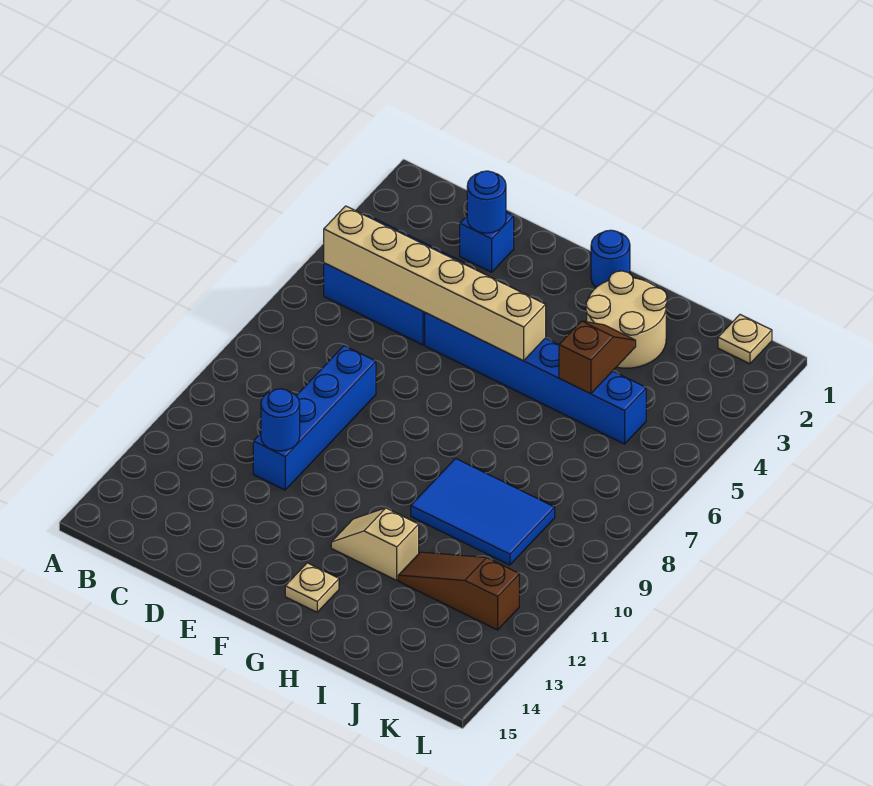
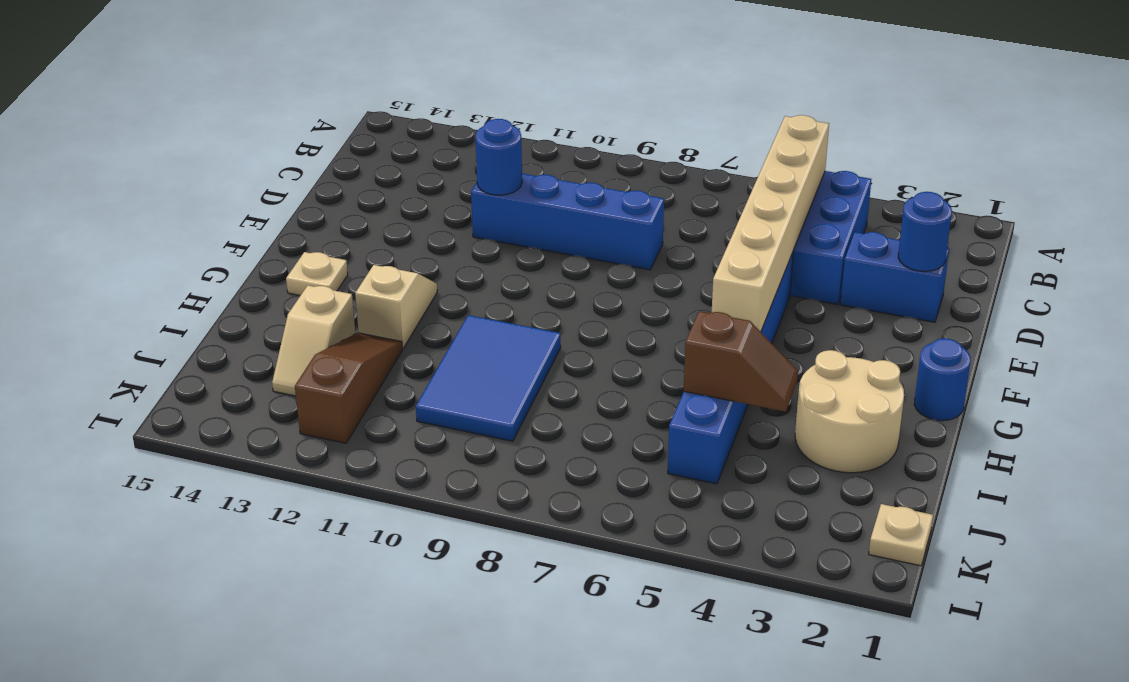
blue brick D2 level 1 -> blue brick D2:D3 level 1
none -> tan slope I13:J13 level 1 top I

